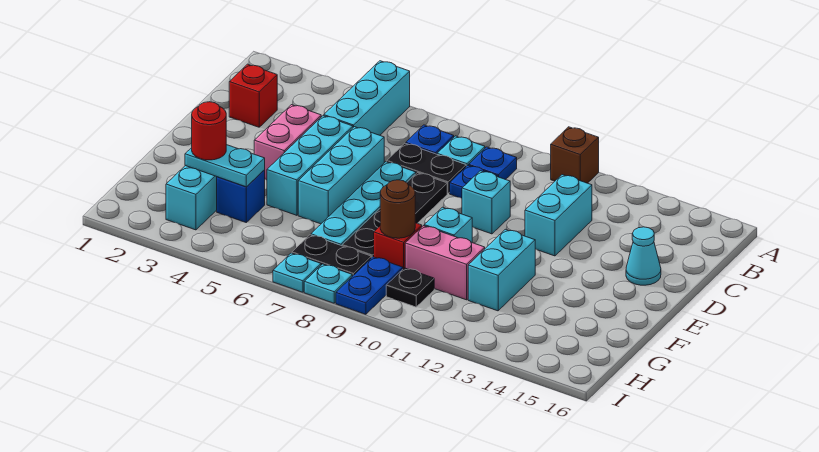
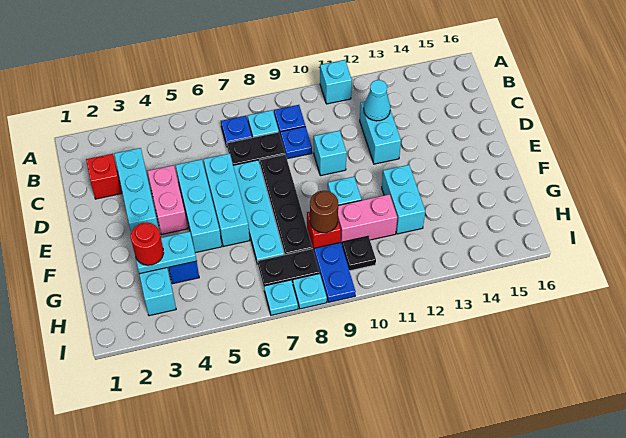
cyan brick A5:C5 level 1 -> cyan brick C3:E3 level 1
brown brick A11 level 1 -> cyan brick A11 level 1
cyan cone D15 level 1 -> cyan cone C12 level 2

